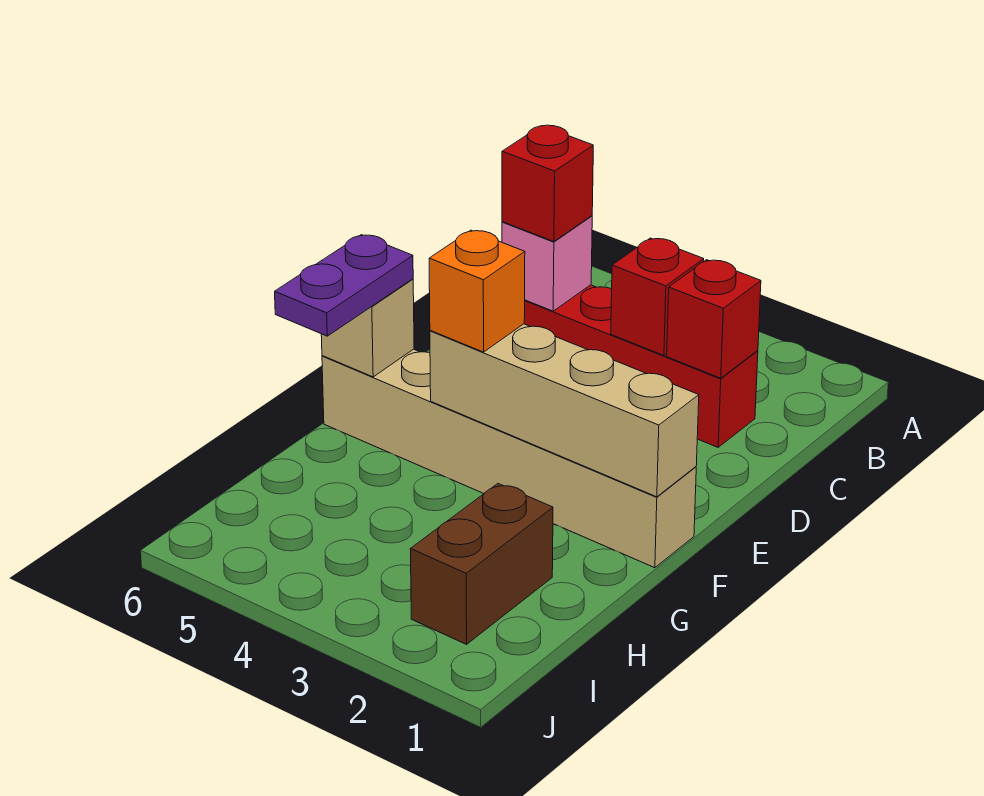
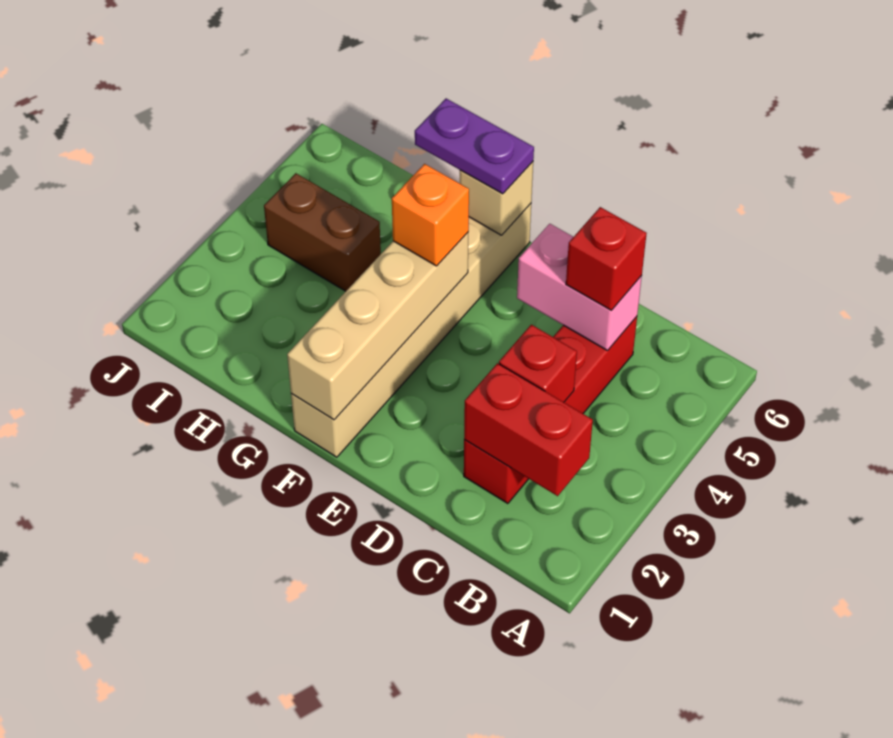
red brick C2 level 2 -> red brick B2:C2 level 2
pink brick C5 level 2 -> pink brick C5:D5 level 2
brown brick H2:I2 level 1 -> brown brick H4:I4 level 1

